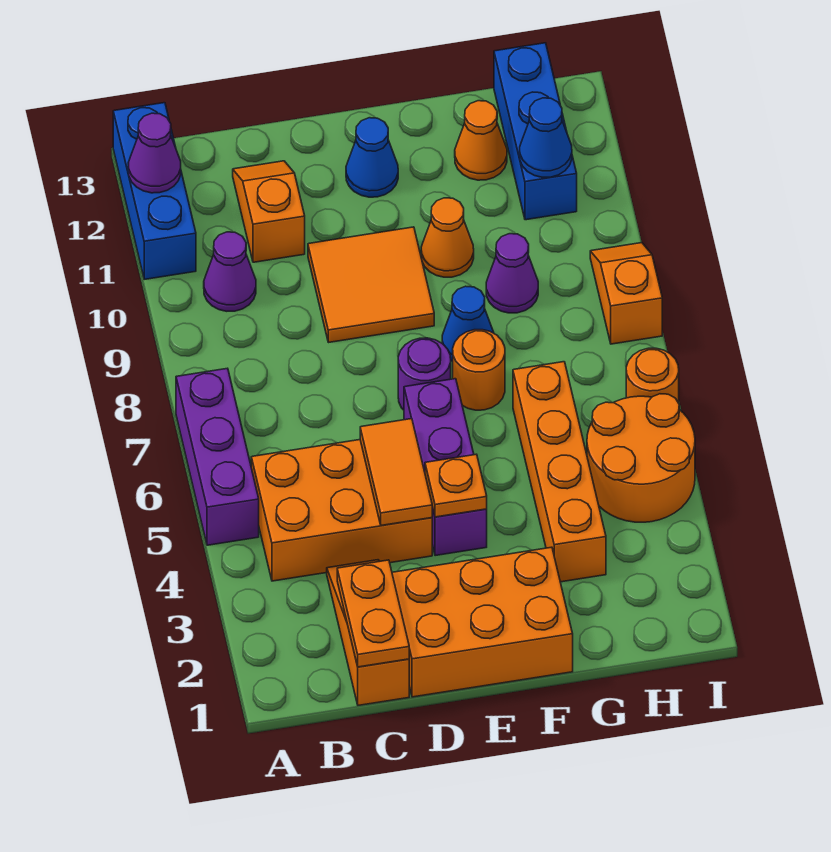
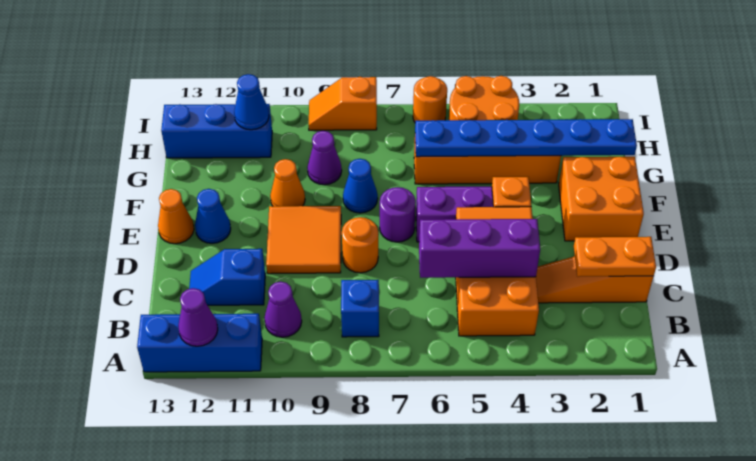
purple brick A5:A7 level 1 -> purple brick C4:C6 level 2
none -> blue brick B8 level 1
orange slope C11:C12 level 1 top 11 -> blue slope C11:C12 level 1 top 11
orange brick D1:F2 level 1 -> orange brick E1:F2 level 1
orange round brick F7 level 1 -> orange round brick D8 level 1
none -> blue plate G1:G6 level 2
orange cone G12 level 1 -> orange cone E13 level 1

